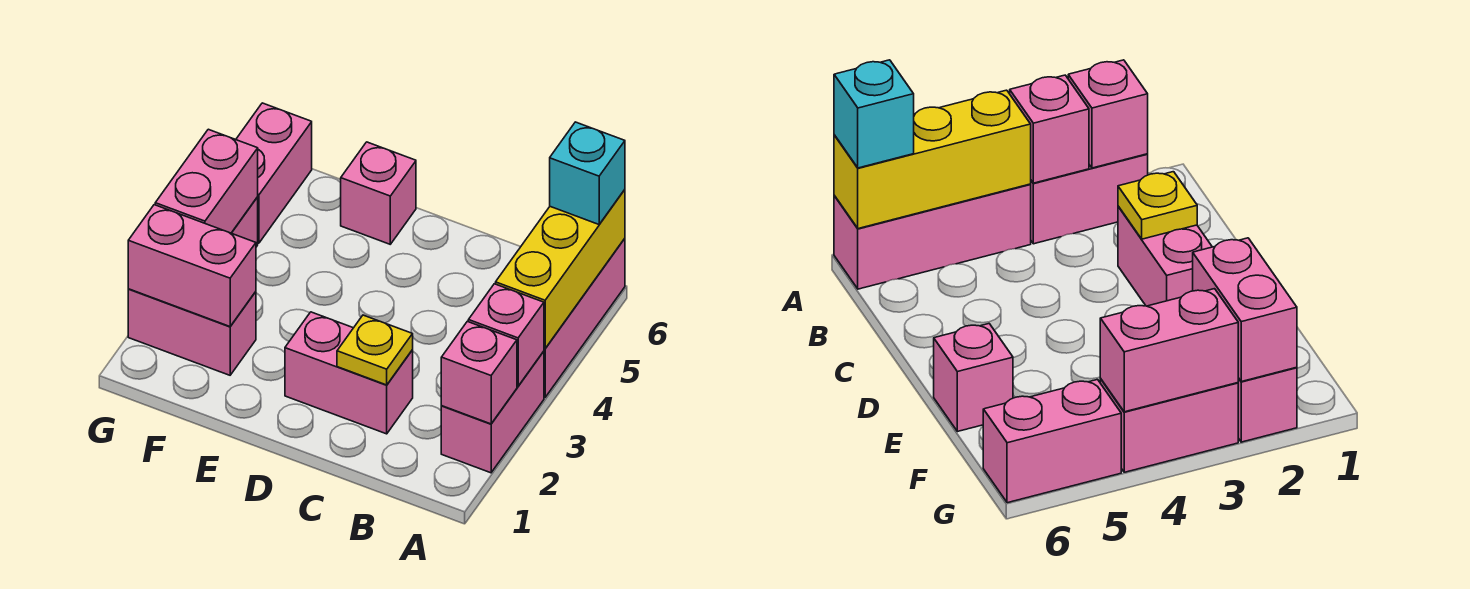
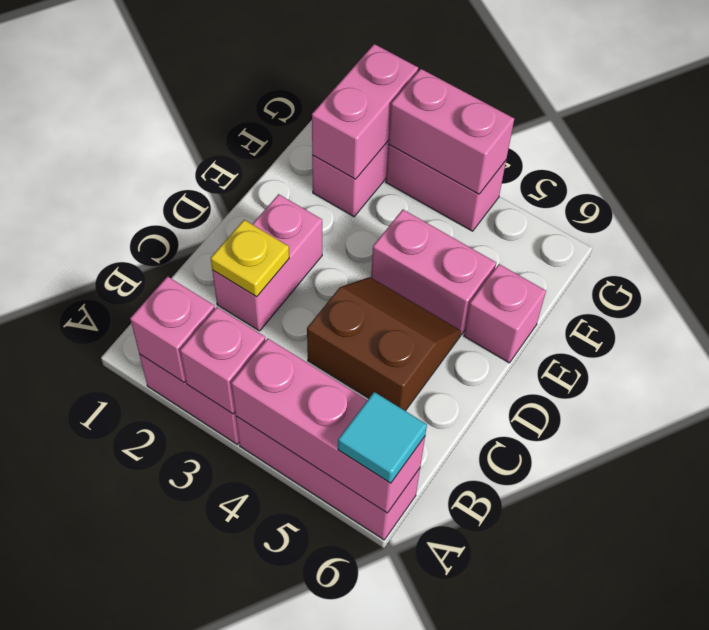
yellow brick A4:A6 level 2 -> pink brick A4:A6 level 2
cyan brick A6 level 3 -> cyan tile A6 level 3
none -> brown slope C4:D5 level 1 top C
pink brick G5:G6 level 1 -> pink brick E4:E5 level 1

